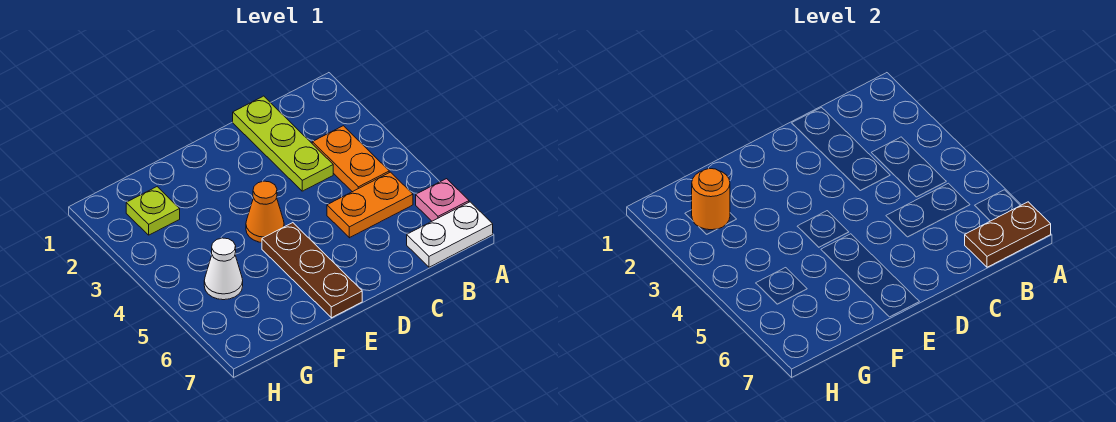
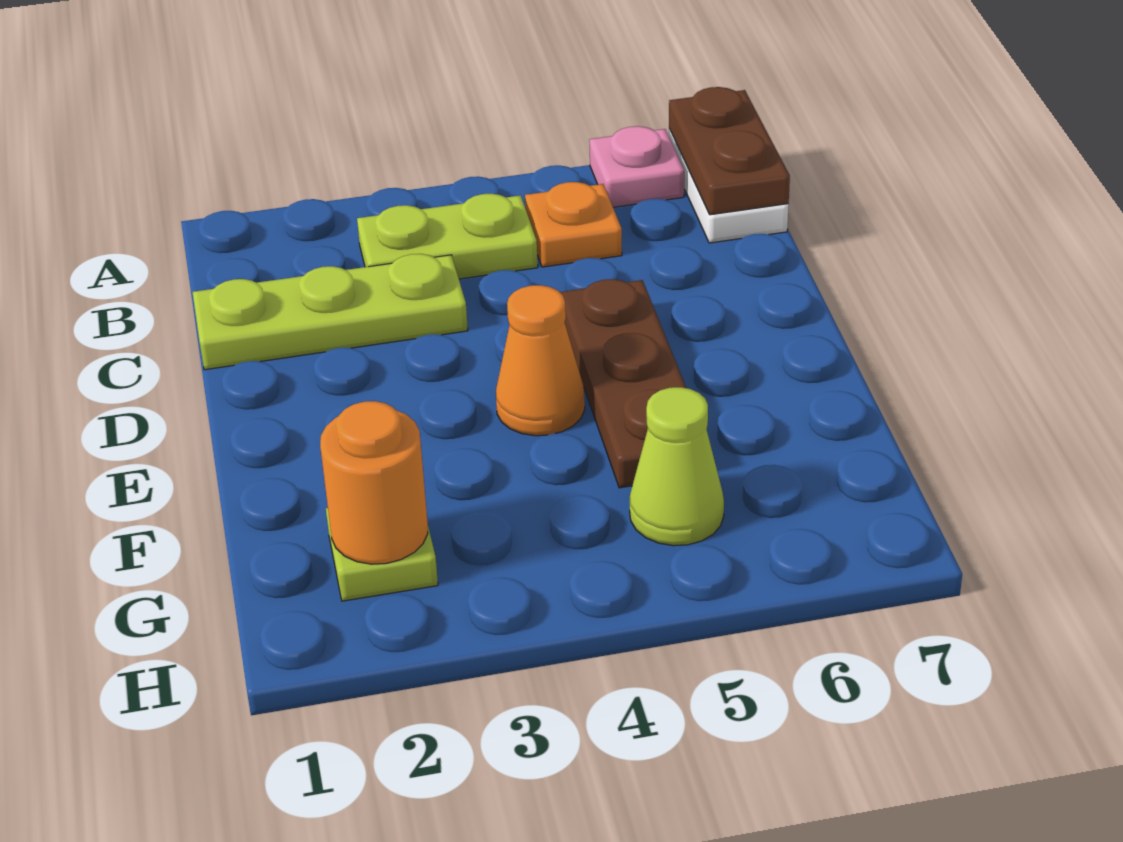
orange plate B3:B4 level 1 -> lime plate B3:B4 level 1
orange plate B5:C5 level 1 -> orange plate B5 level 1
brown plate E5:E7 level 1 -> brown plate D5:F5 level 1
white cone G5 level 1 -> lime cone G5 level 1

